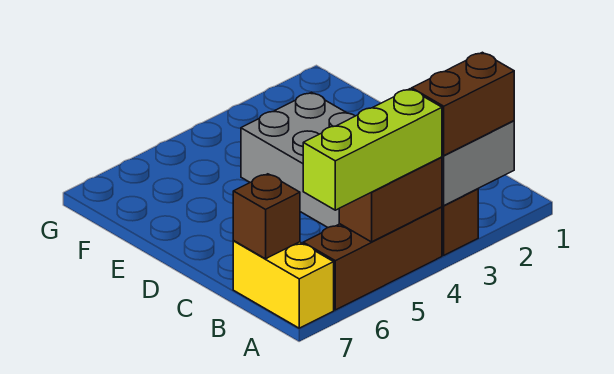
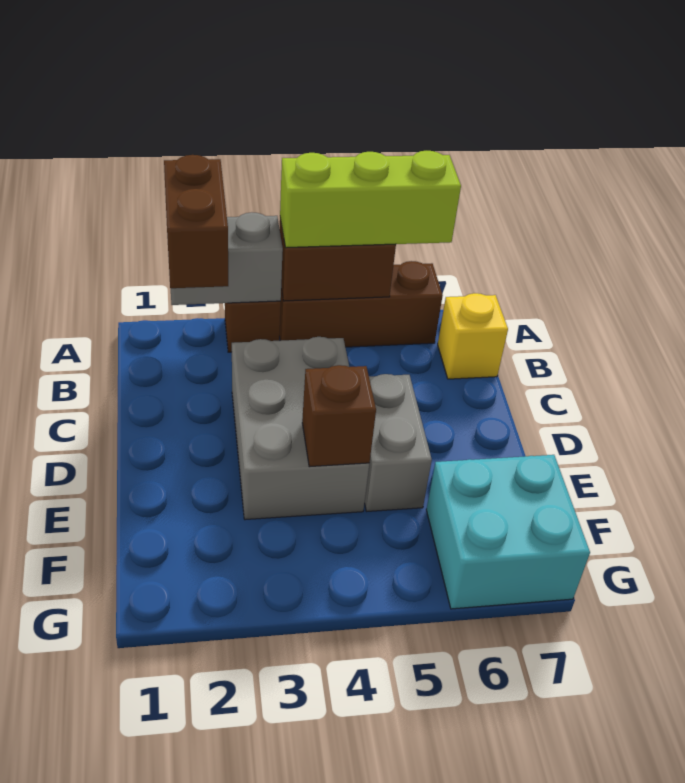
brown brick A2:A3 level 3 -> brown brick A2:B2 level 3
yellow brick A7:B7 level 1 -> yellow brick B7 level 1
brown brick B7 level 2 -> brown brick E4 level 2
none -> grey brick D5:E5 level 1
none -> cyan brick F6:G7 level 1

